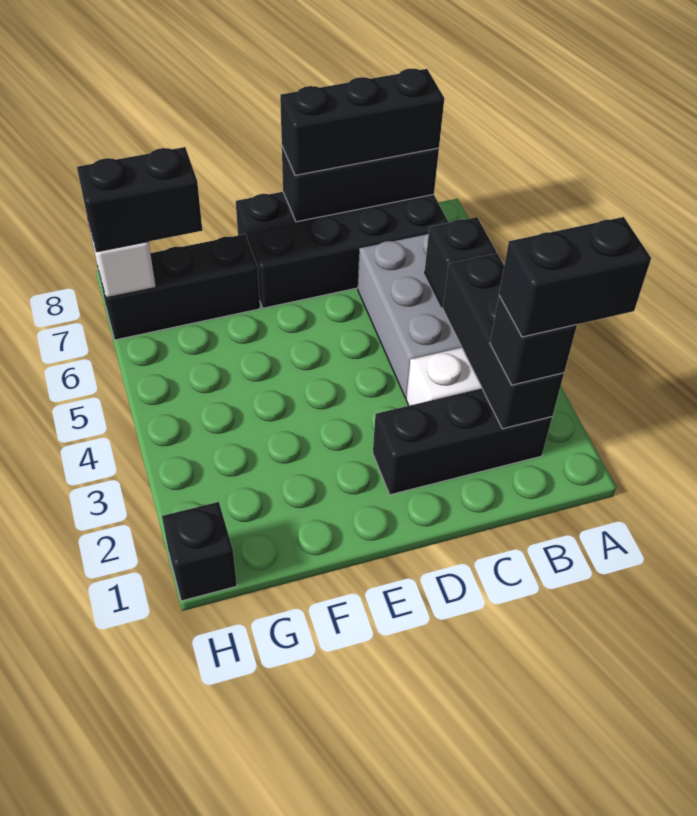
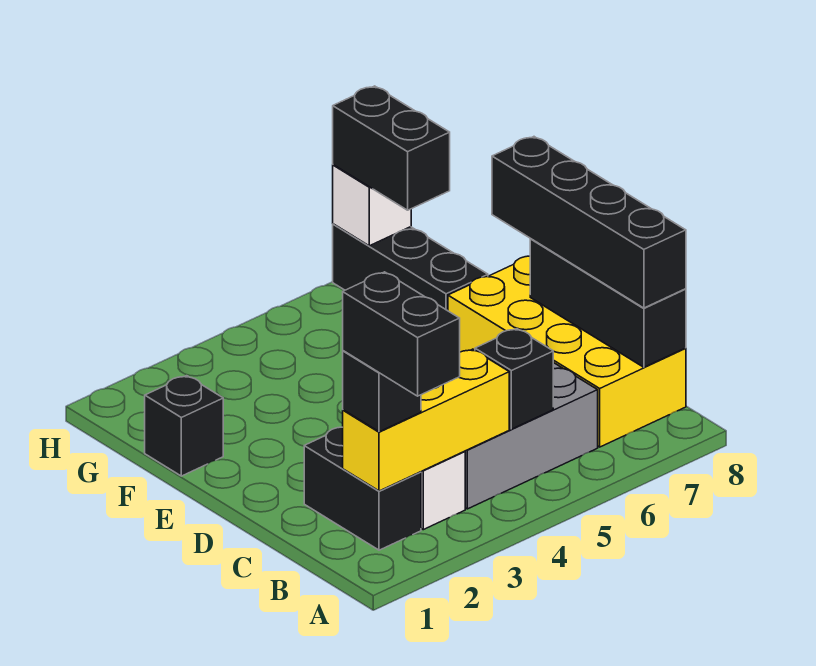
black brick B2:D2 level 1 -> black brick B2:C2 level 1
black brick B2:B4 level 2 -> yellow brick B2:B4 level 2
black brick B7:E8 level 1 -> yellow brick B7:E8 level 1
black brick B8:D8 level 3 -> black brick B8:E8 level 3
black brick H1 level 1 -> black brick F1 level 1

